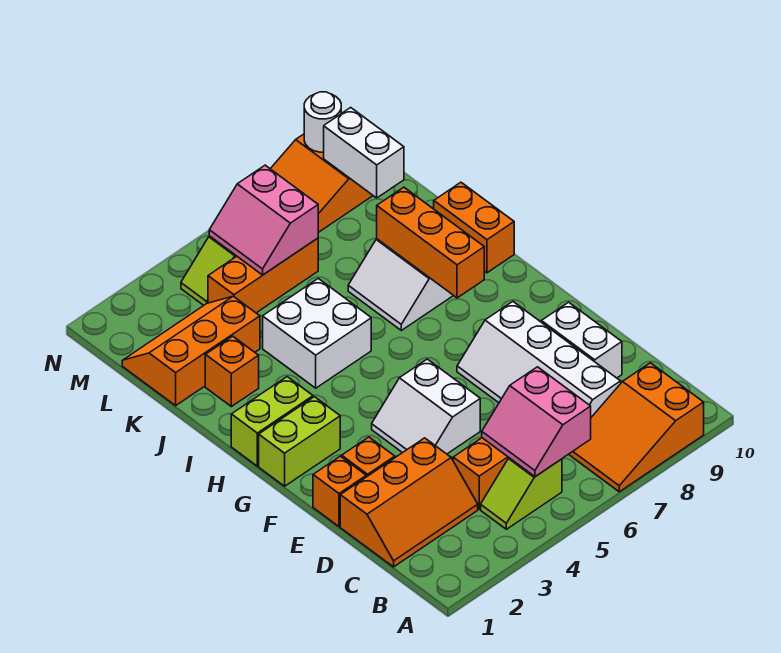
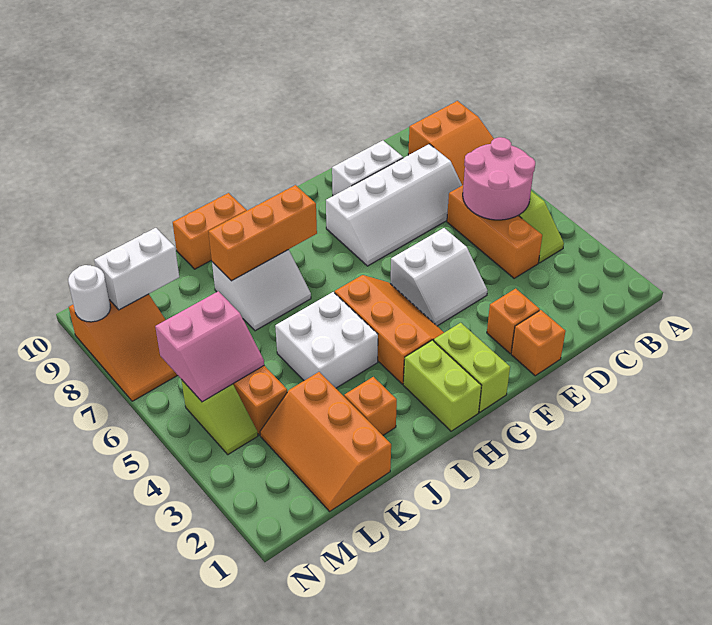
pink slope B5:C6 level 2 top 6 -> pink round brick B5:C6 level 2
orange slope C1:D3 level 1 top D -> orange slope G3:H5 level 1 top H

